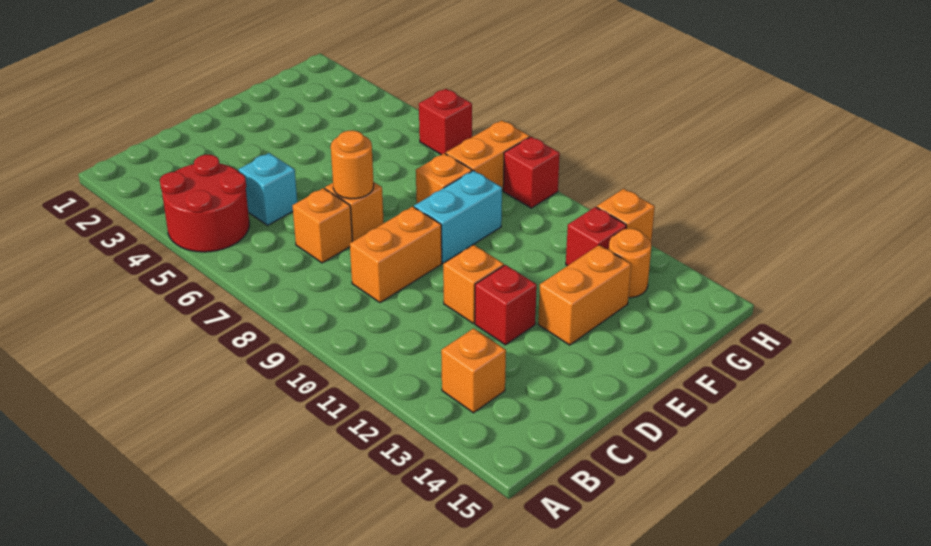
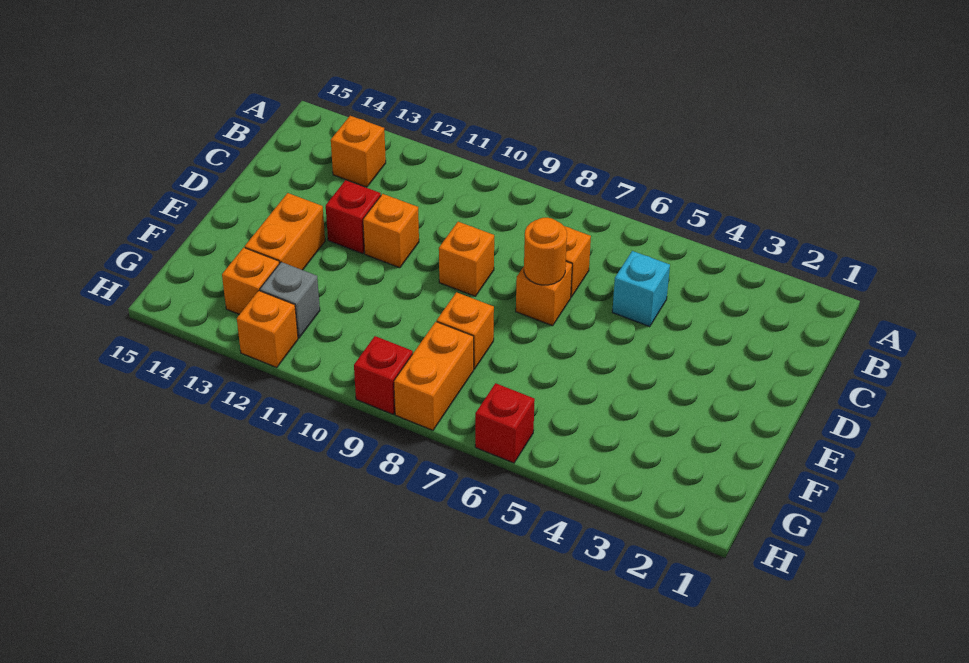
red round brick A4:B5 level 1 -> none
orange brick C9:D9 level 1 -> orange brick D9 level 1
cyan brick E9:F9 level 1 -> none
red brick G12 level 1 -> grey brick G12 level 1
orange round brick G13 level 1 -> orange brick G13 level 1

